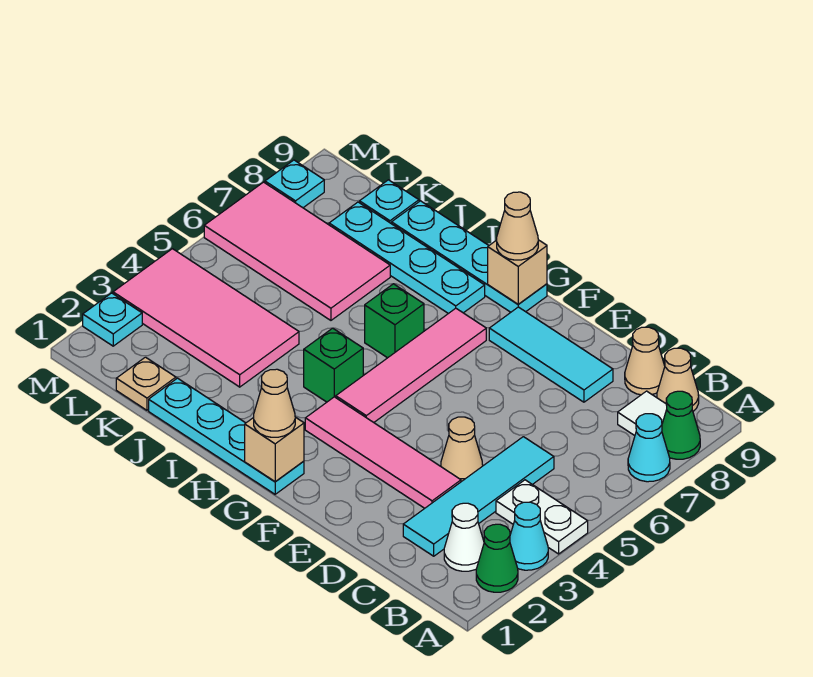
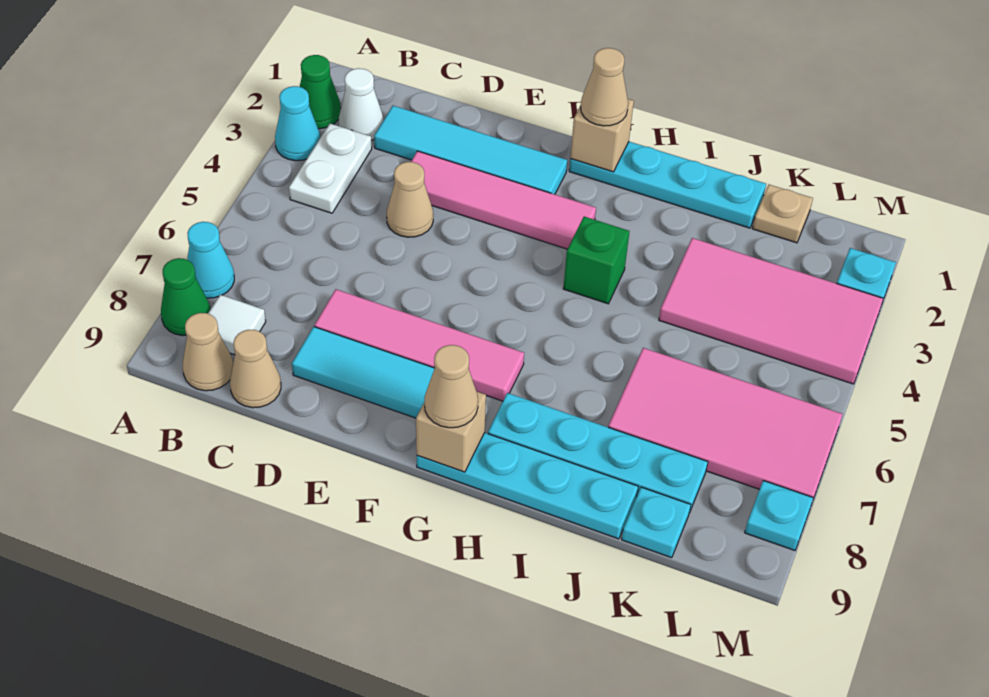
white plate A4:B4 level 1 -> white plate B3:B4 level 1
cyan tile C2:C5 level 1 -> cyan tile C2:F2 level 1
pink tile G4:G7 level 1 -> pink tile D7:G7 level 1
green brick H6 level 1 -> none

